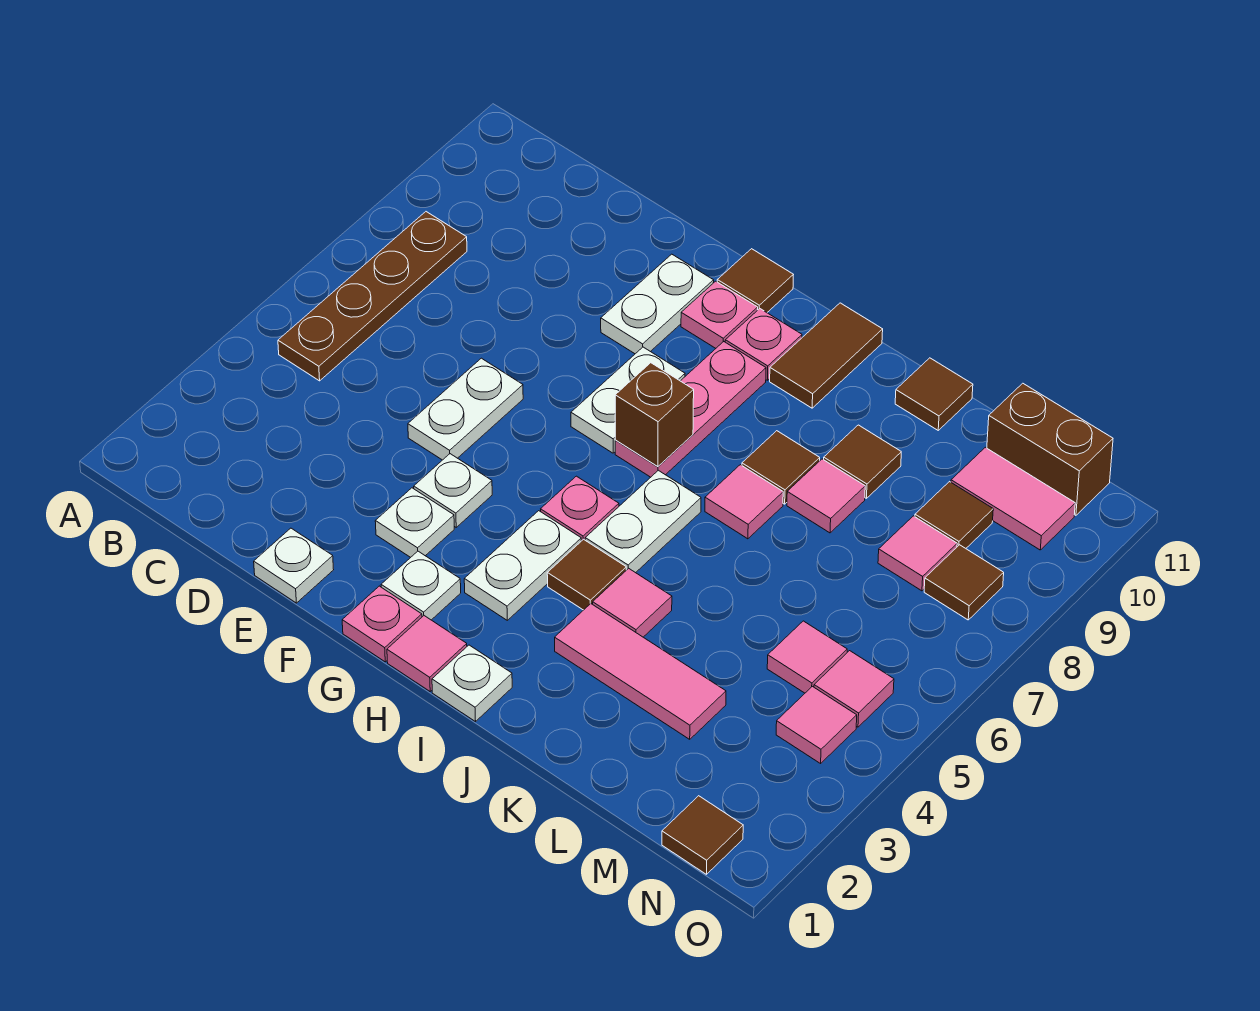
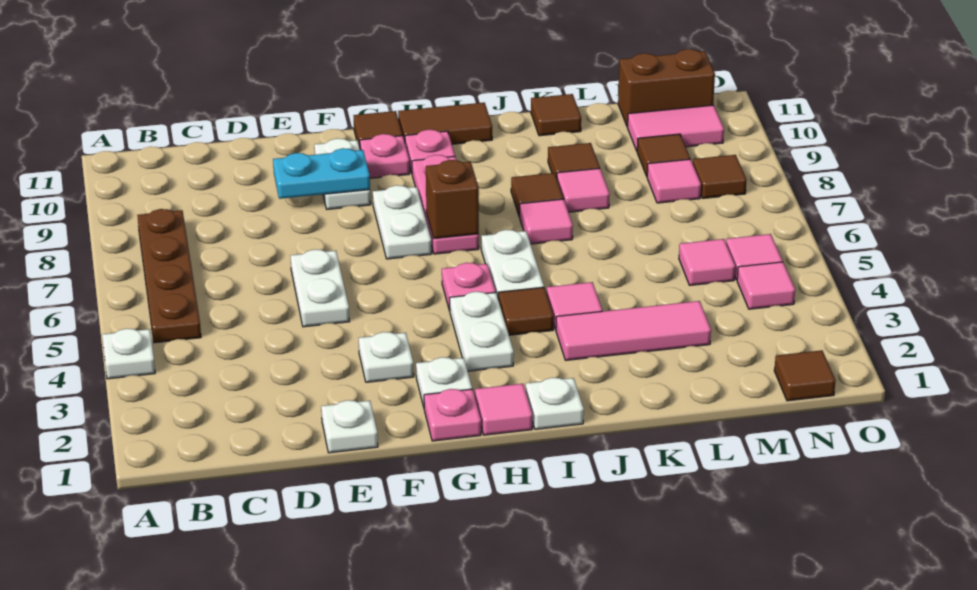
none -> cyan plate E9:F9 level 2
white plate F4 level 1 -> white plate A4 level 1
brown tile I10:I11 level 1 -> brown tile H11:I11 level 1

